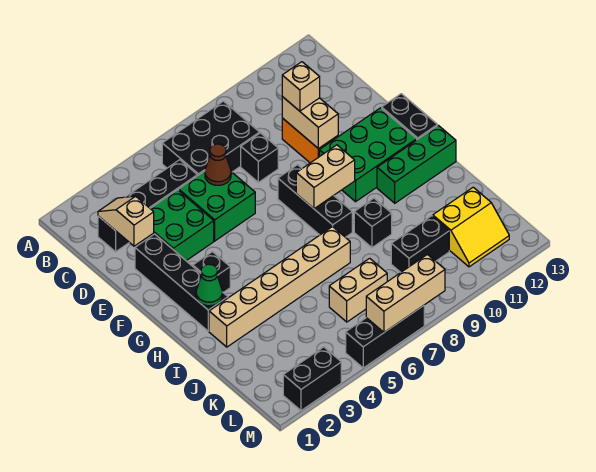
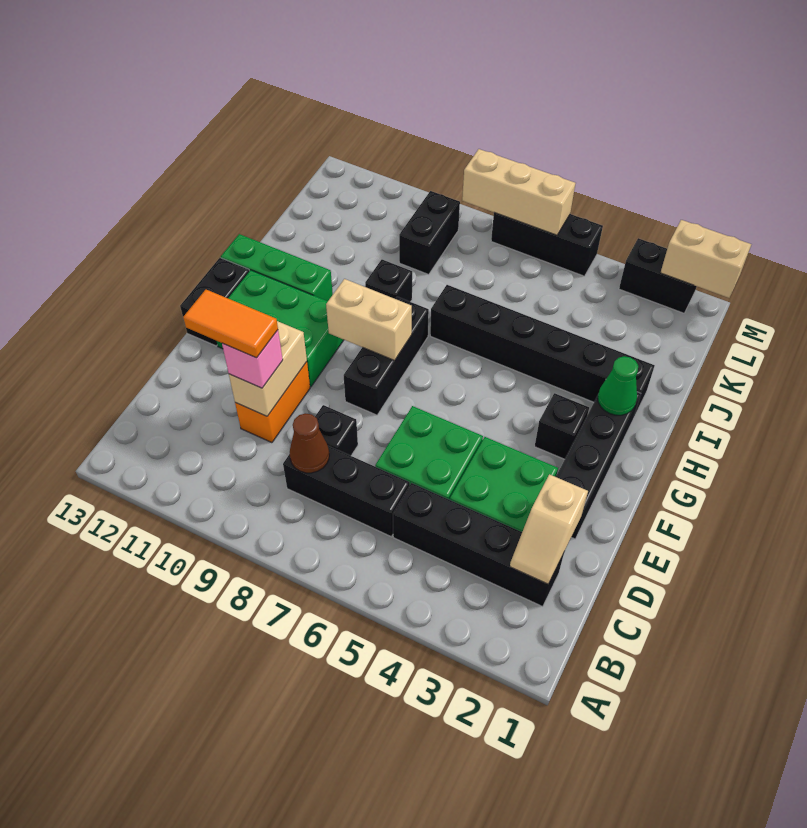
black brick B6:C8 level 1 -> black brick C6:C8 level 1
brown cone D6 level 2 -> brown cone C8 level 2
tan brick D10 level 3 -> pink brick D10 level 3
none -> orange tile D10:D11 level 4
tan brick I2:I7 level 1 -> black brick I2:I7 level 1
tan brick K6:K7 level 1 -> tan brick M1:M2 level 2
black brick K9:K10 level 1 -> black brick K9:L9 level 1
yellow slope K11:L12 level 1 top K -> none

